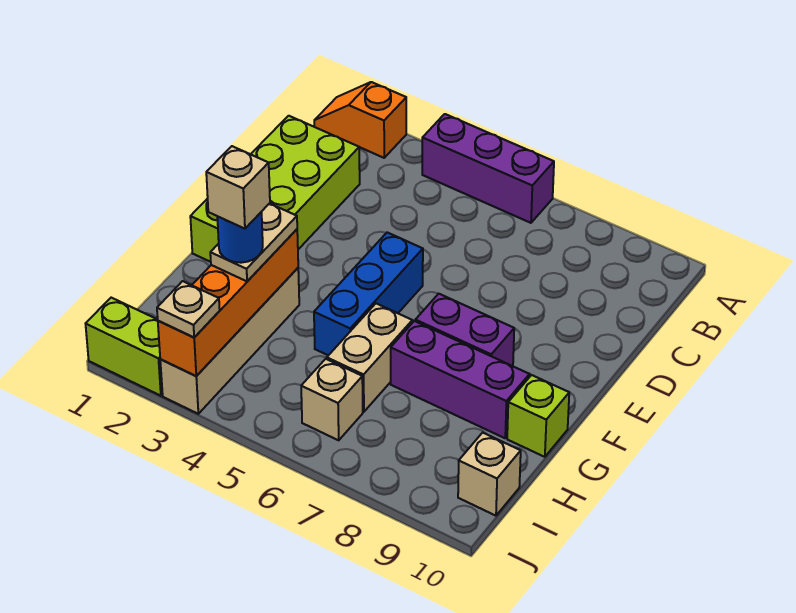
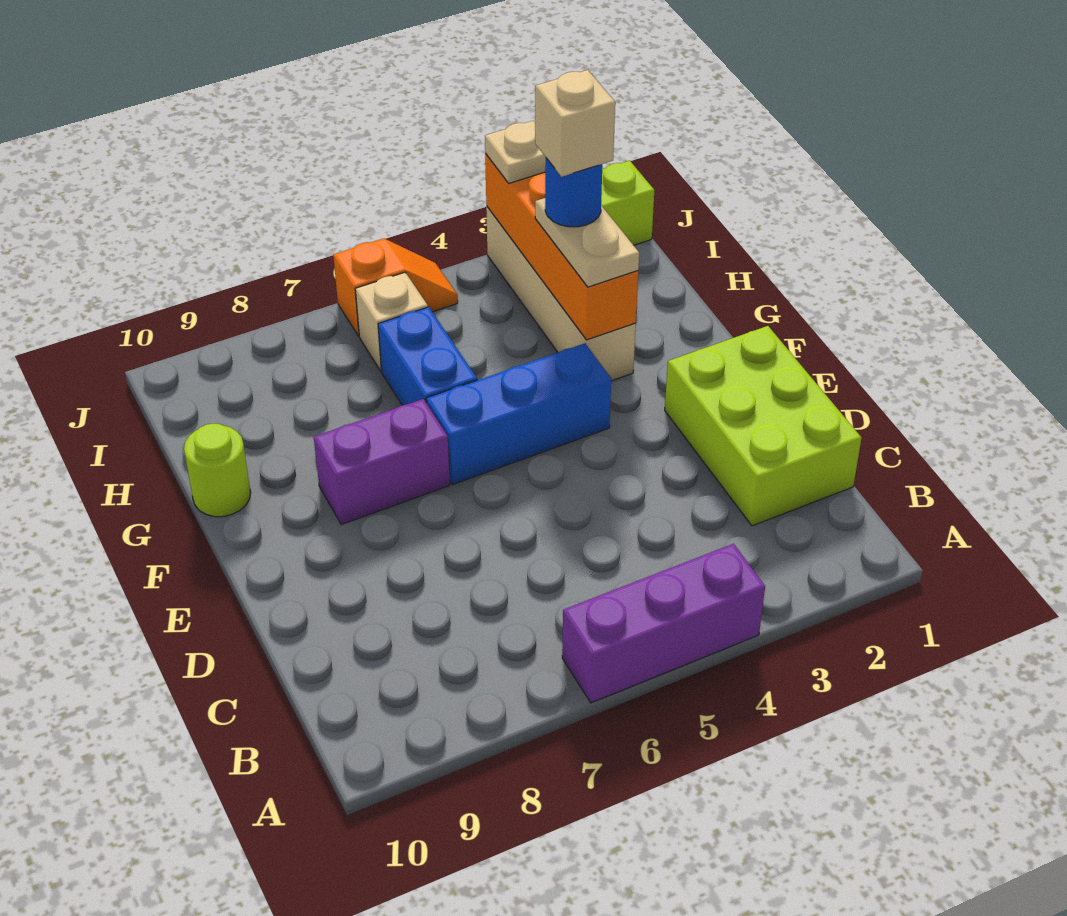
orange slope A1:A2 level 1 top 2 -> orange slope J5:J6 level 1 top 6
lime brick C1:F2 level 1 -> lime brick C1:E2 level 1
blue brick E5:G5 level 1 -> blue brick F4:F6 level 1
tan brick G6:H6 level 1 -> blue brick G6:H6 level 1
purple brick G7:G9 level 1 -> none
lime brick G10 level 1 -> lime round brick G10 level 1
tan brick I10 level 1 -> none

